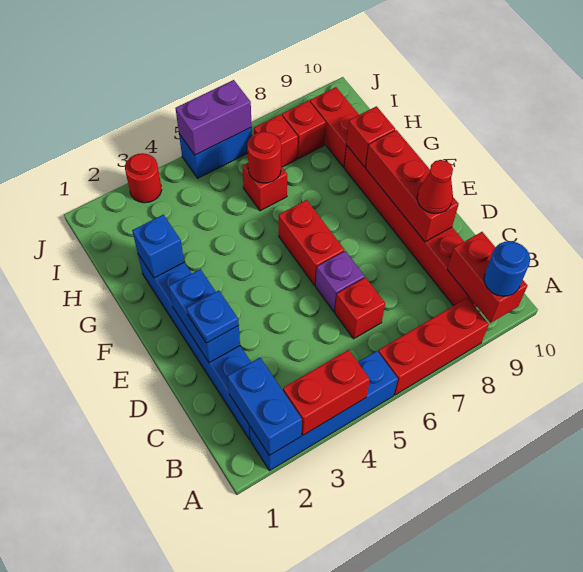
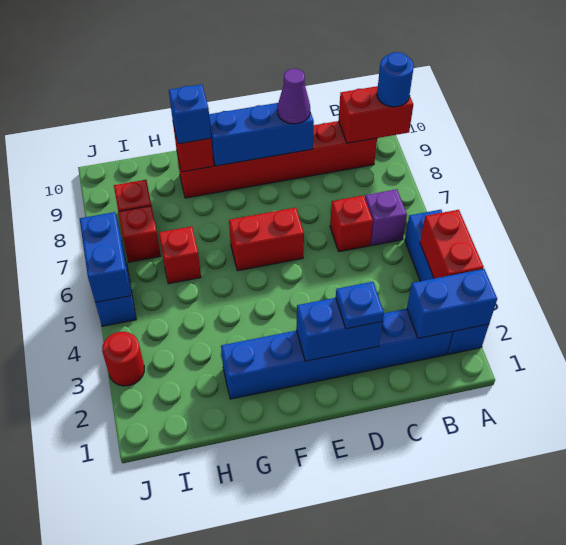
red brick A6:A8 level 1 -> none
purple brick D6 level 1 -> purple brick B6 level 1
red brick D9:F9 level 2 -> blue brick D9:F9 level 2
red cone D9 level 3 -> purple cone D9 level 3
blue brick G2 level 2 -> blue brick G9 level 3
red round brick H6 level 2 -> none
red brick H9:I9 level 1 -> none
purple brick J5:J6 level 2 -> blue brick J5:J6 level 2

